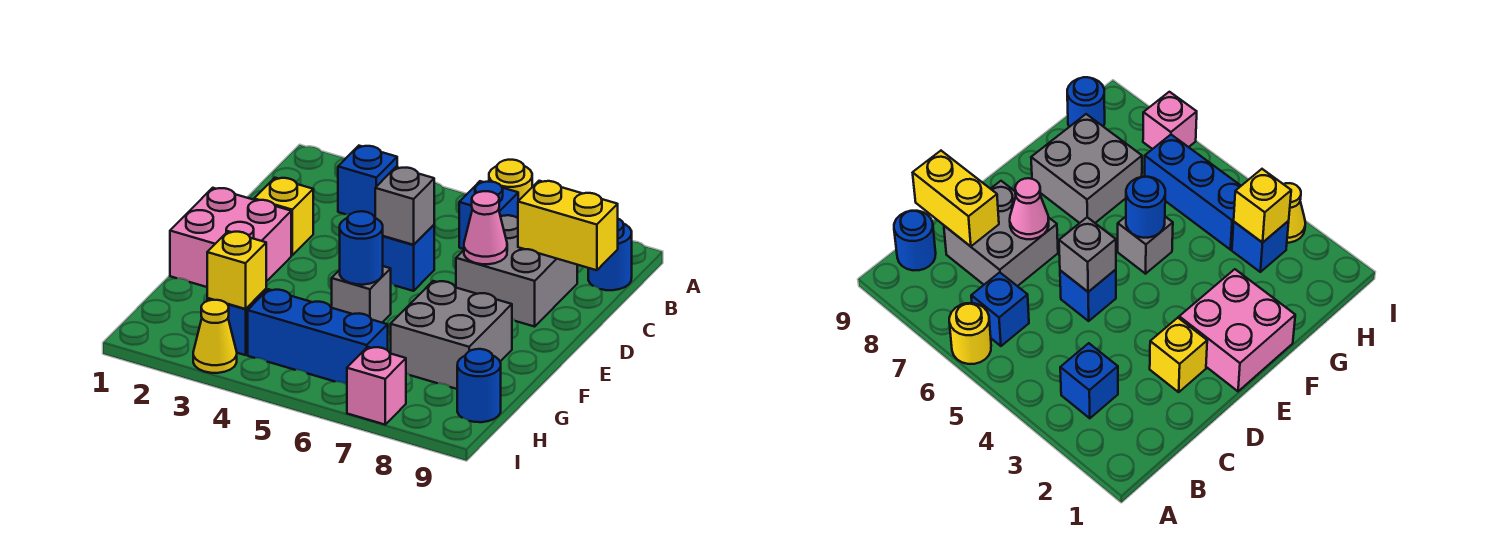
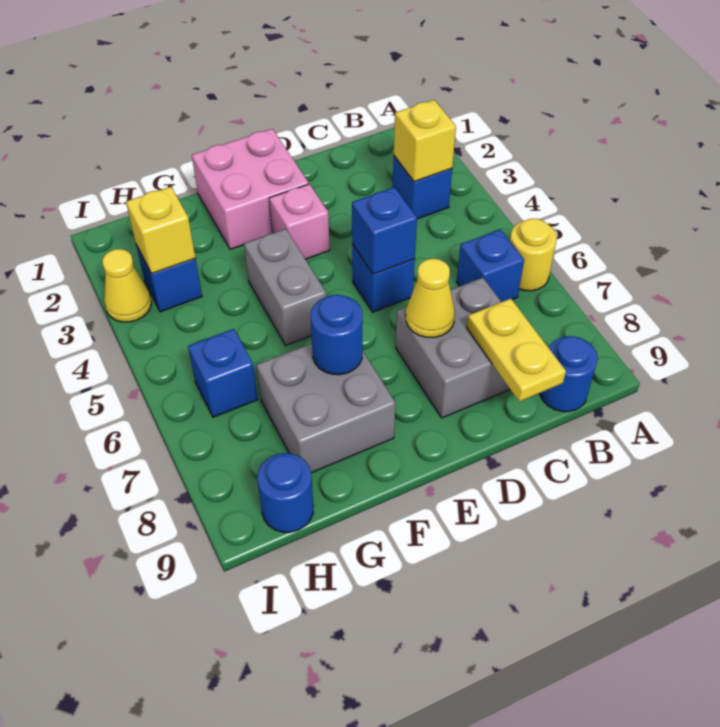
yellow brick C8:C9 level 2 -> yellow plate C8:C9 level 2
yellow brick D2 level 1 -> yellow brick B3 level 2
grey brick D5 level 2 -> blue brick D5 level 2
pink cone D7 level 2 -> yellow cone D7 level 2
grey brick F5 level 1 -> grey brick F4:F5 level 1
blue round brick F5 level 2 -> blue round brick F7 level 2
blue brick H4:H6 level 1 -> blue brick H6 level 1
pink brick I7 level 1 -> pink brick E3 level 1

